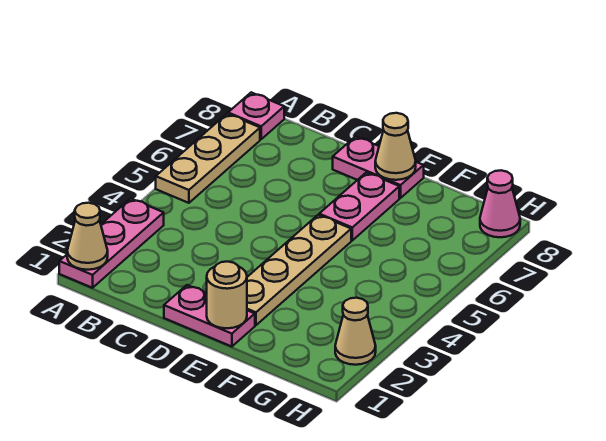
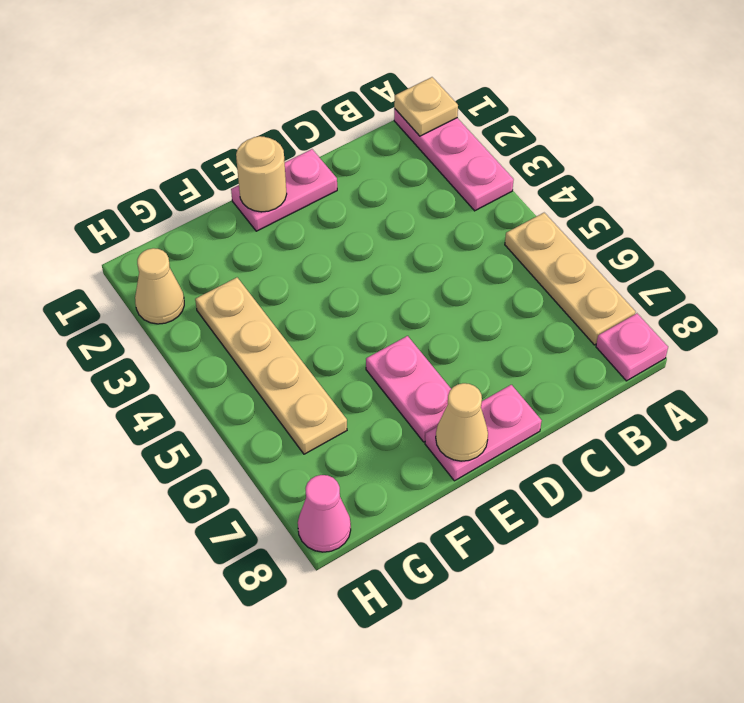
tan cone A1 level 2 -> tan plate A1 level 2
tan plate E2:E5 level 1 -> tan plate G3:G6 level 1

